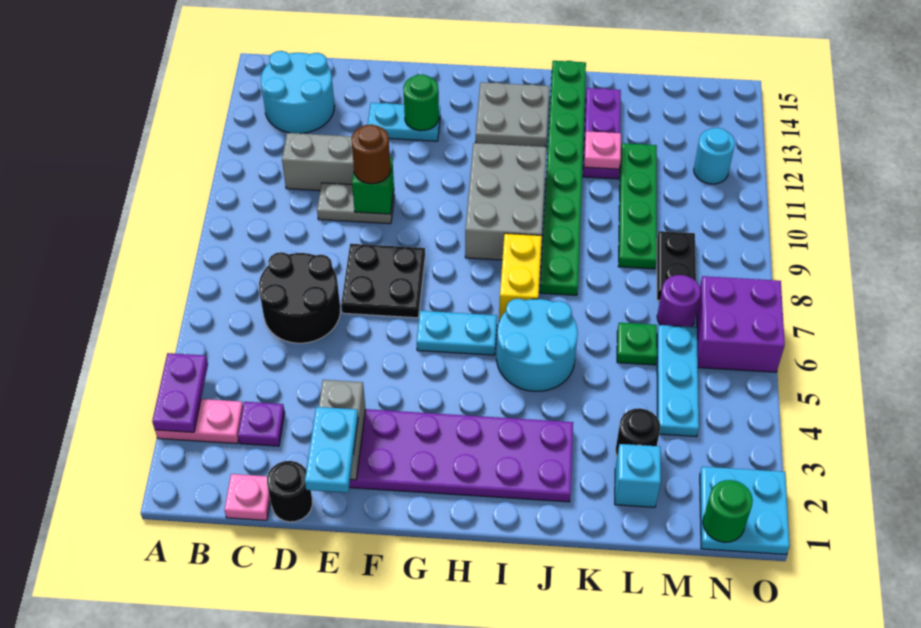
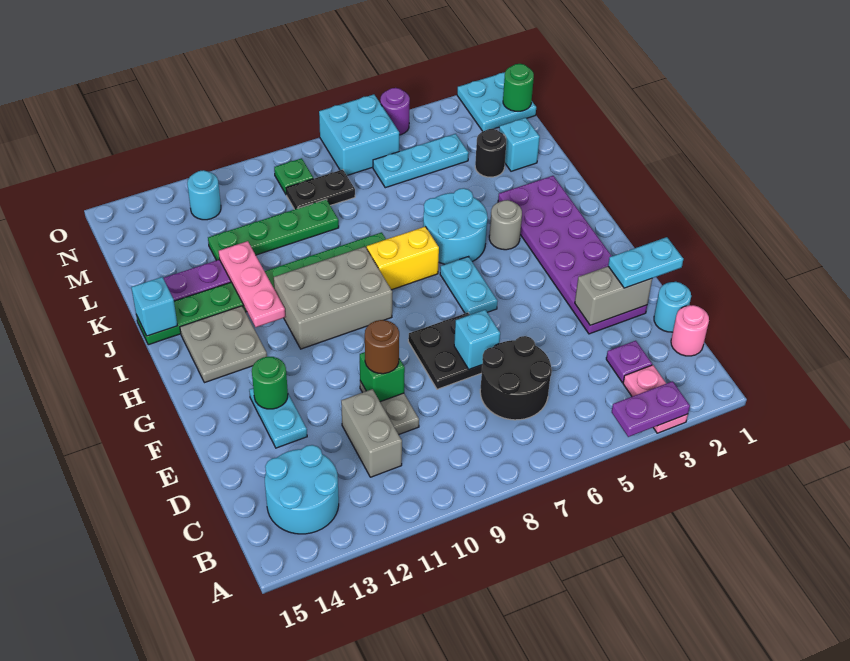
pink plate C1 level 1 -> pink round brick C1 level 1
black round brick D1 level 1 -> cyan round brick D1 level 1
none -> cyan brick E7 level 2
none -> grey round brick I4 level 1
none -> cyan brick J15 level 2
pink plate K12 level 2 -> pink plate I12:K12 level 2
green plate L6 level 1 -> green plate N9 level 1
purple round brick M7 level 1 -> purple round brick O5 level 1
purple brick N6:O7 level 1 -> cyan brick N6:O7 level 1

